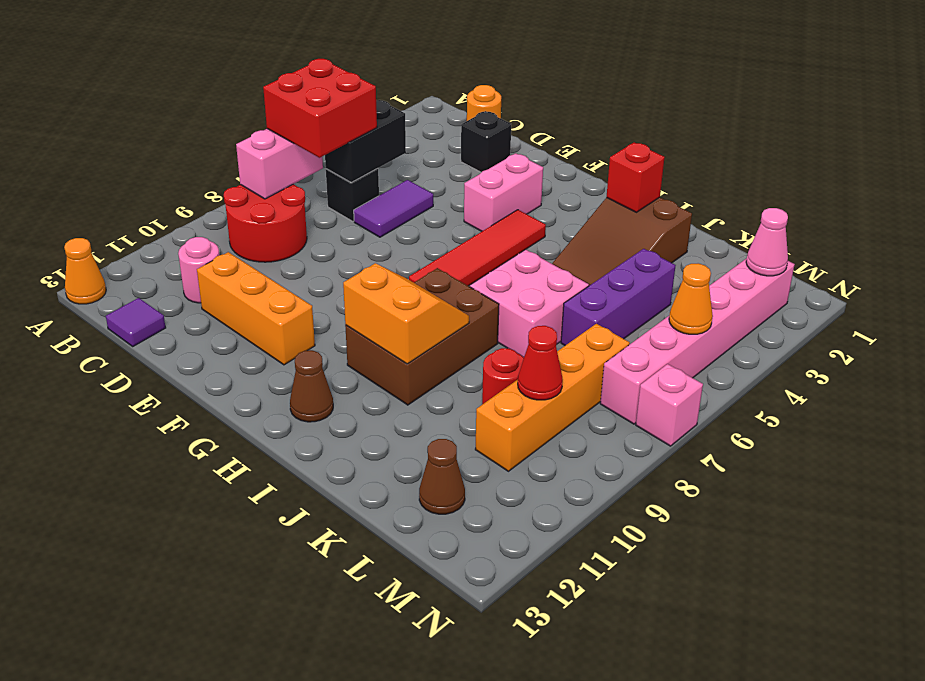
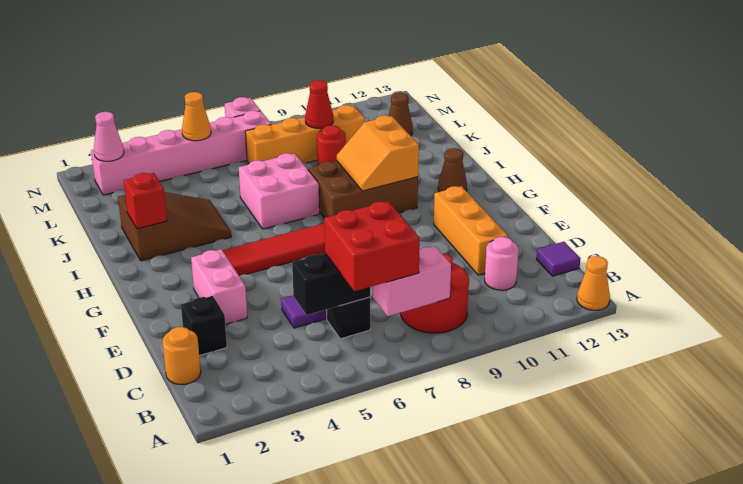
pink brick F3:F4 level 1 -> pink brick E3:F3 level 1
purple brick K4:K6 level 1 -> none

